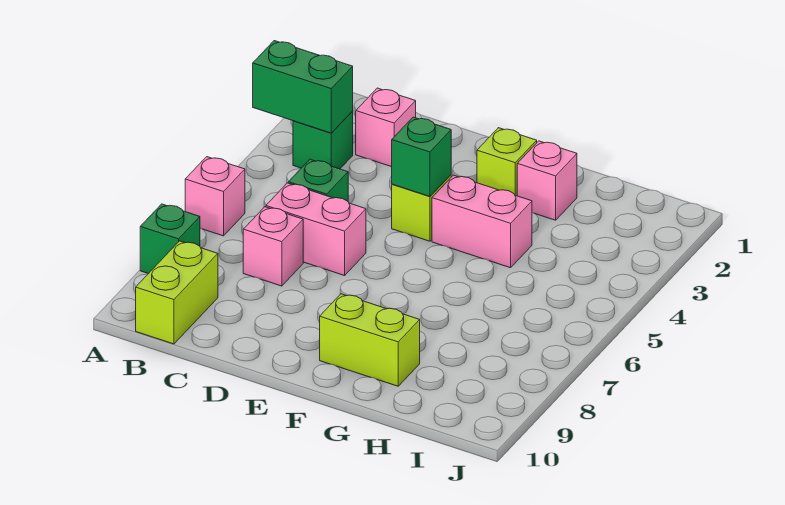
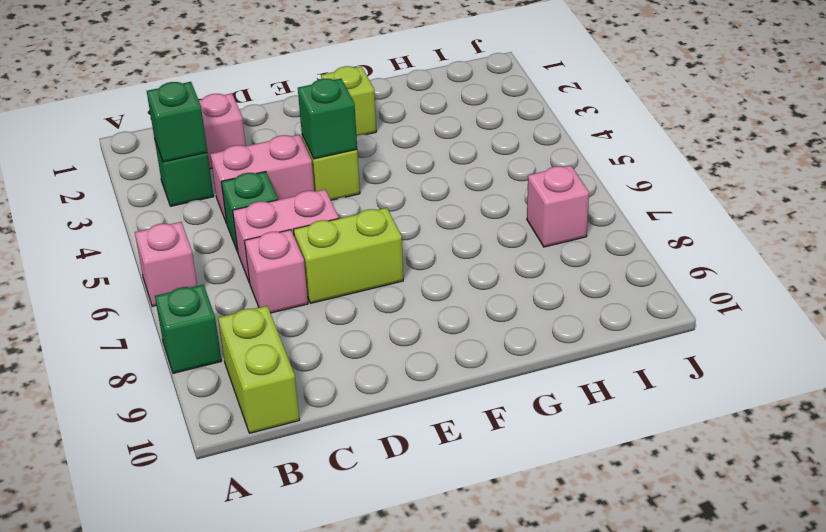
green brick A3:B3 level 2 -> green brick B3 level 2
pink brick F4:G4 level 1 -> pink brick C4:D4 level 1
lime brick F9:G9 level 1 -> lime brick D7:E7 level 1
pink brick G2 level 1 -> pink brick I7 level 1

